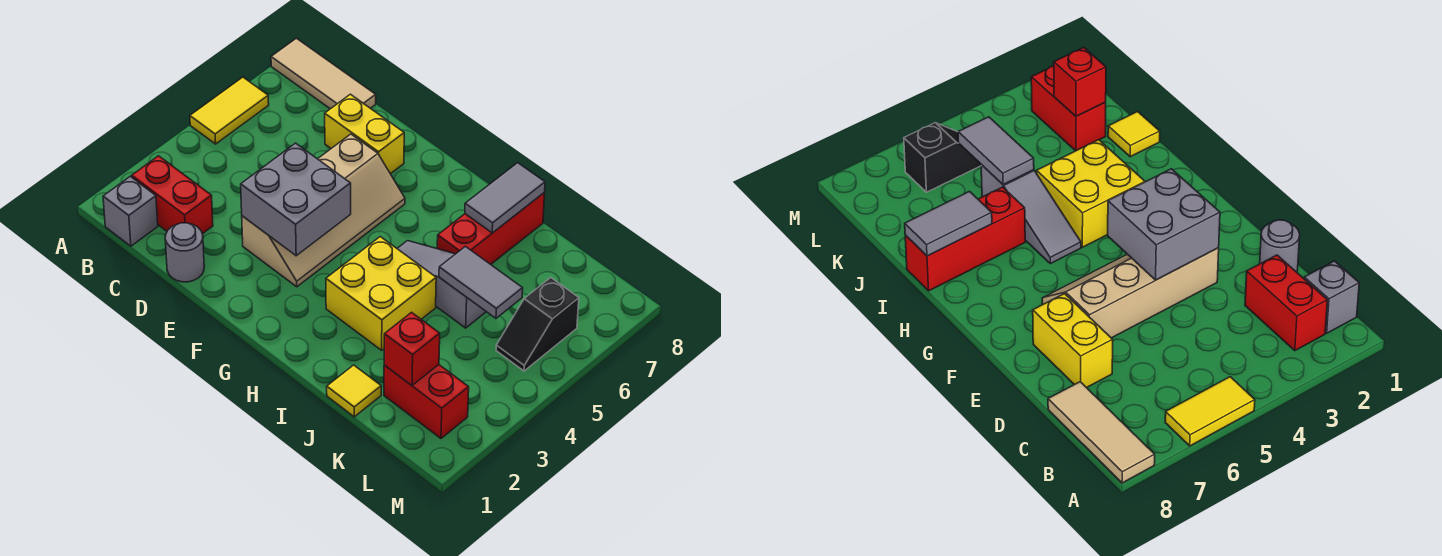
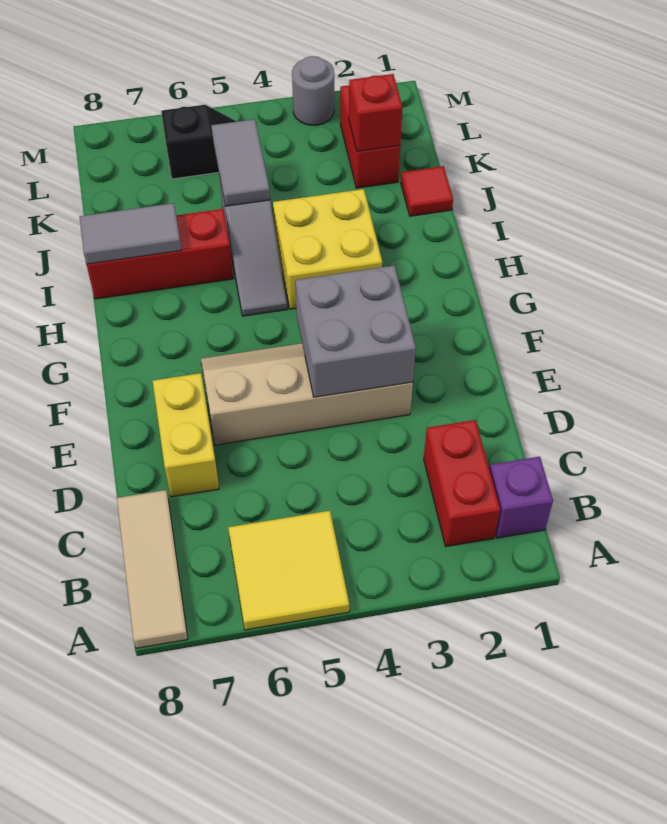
yellow tile A5:A6 level 1 -> yellow tile A5:B6 level 1
grey brick B1 level 1 -> purple brick B1 level 1
grey round brick D1 level 1 -> grey round brick M3 level 1
yellow tile J1 level 1 -> red tile J1 level 1

